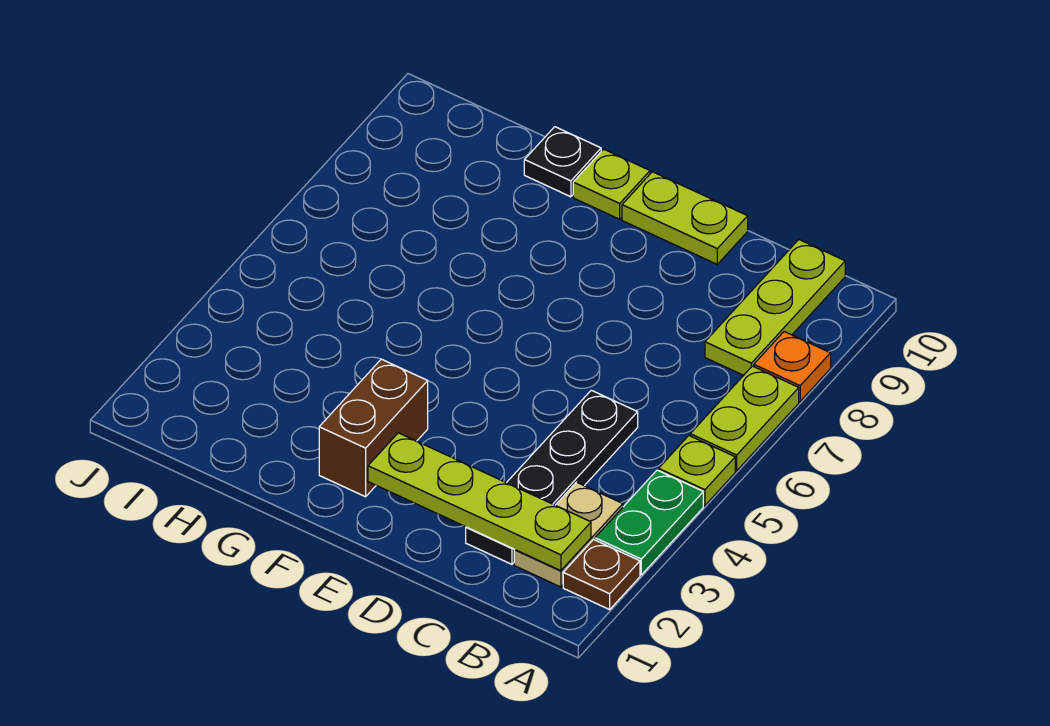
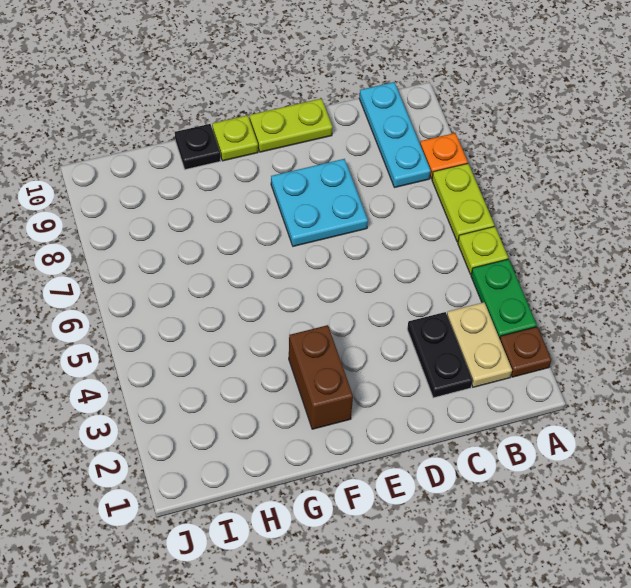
lime plate B2:E2 level 2 -> none
lime plate B8:B10 level 1 -> cyan plate B8:B10 level 1
black plate C2:C5 level 1 -> black plate C2:C3 level 1
none -> cyan plate D7:E8 level 1

